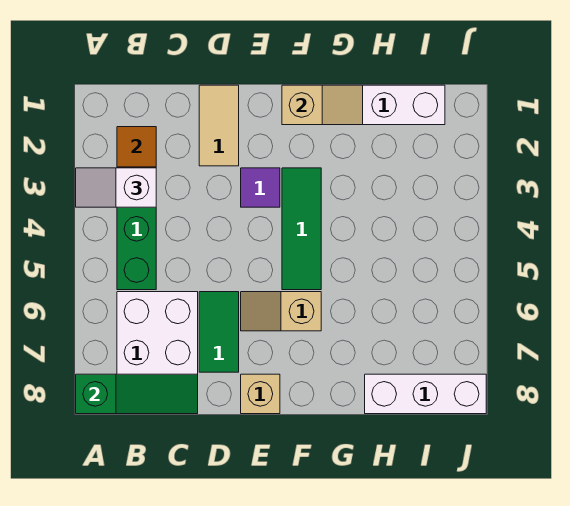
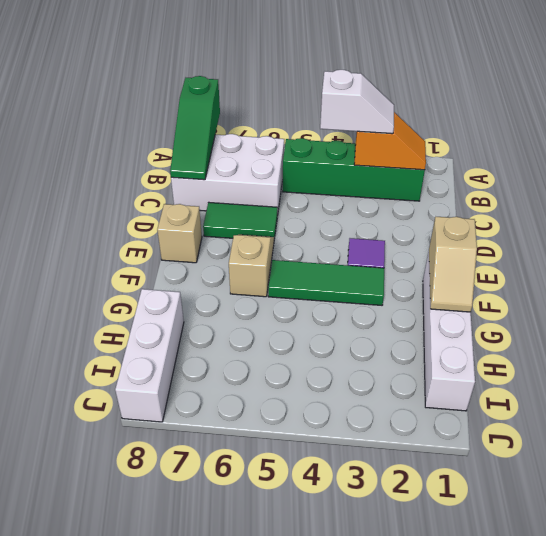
white slope A3:B3 level 3 top B -> white slope B3:B4 level 3 top 4
tan tile D1:D2 level 1 -> none

